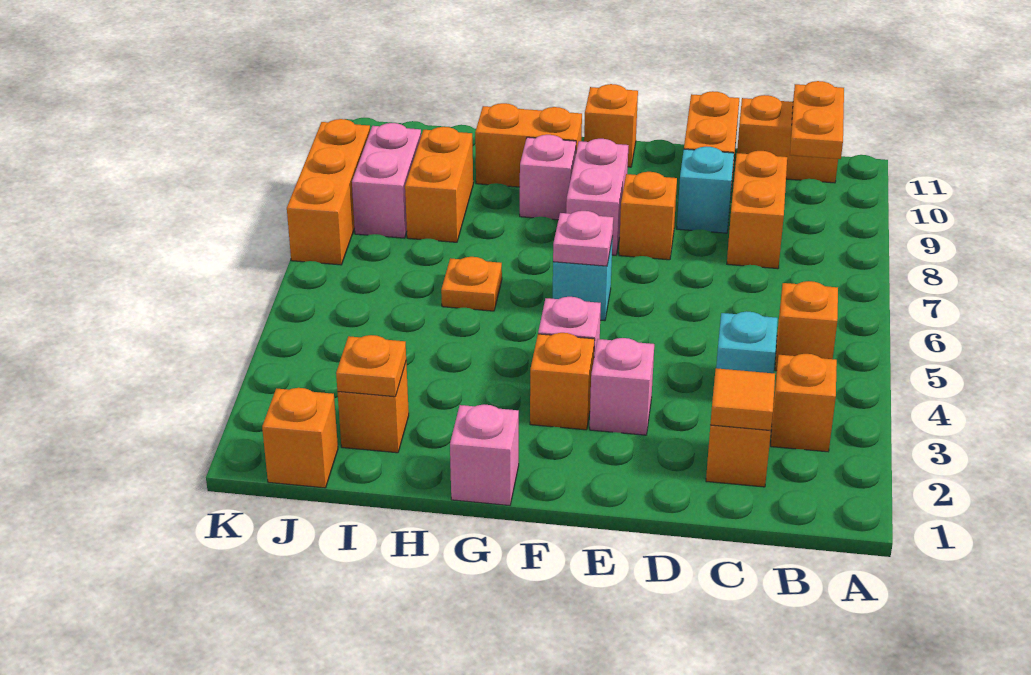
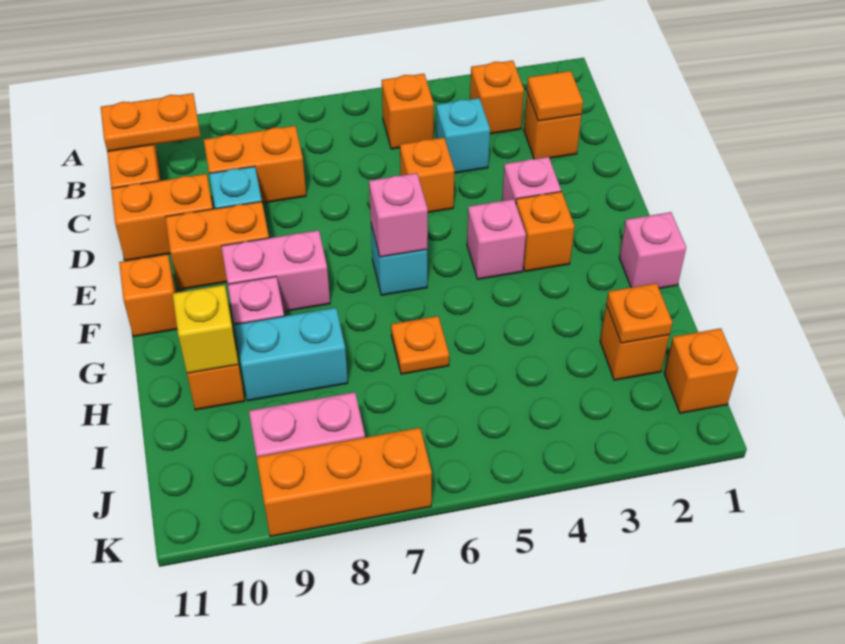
orange brick E8 level 1 -> orange brick D5 level 1
pink plate F6 level 2 -> pink brick F6 level 2
none -> cyan brick H8:H9 level 1
none -> yellow brick H10 level 2
orange brick I8:I9 level 1 -> orange brick E9:E10 level 1

